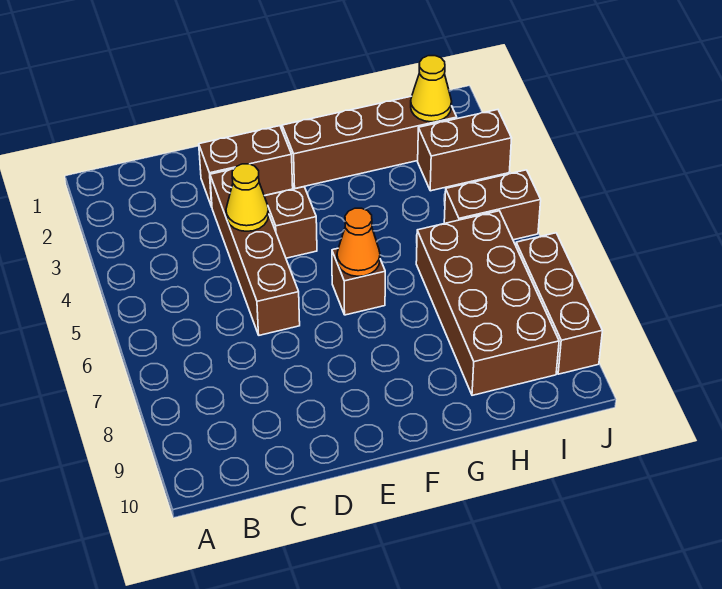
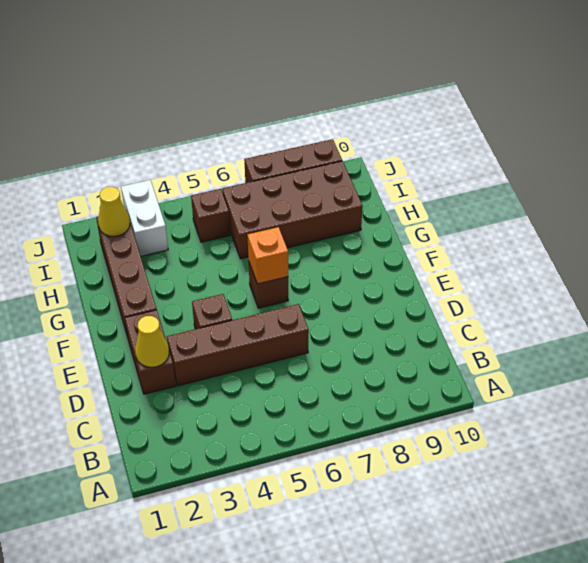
yellow cone D4 level 2 -> yellow cone D2 level 2
orange cone F6 level 2 -> orange brick F6 level 2
brown brick I3:J3 level 1 -> white brick I3:J3 level 1
brown brick I5:J5 level 1 -> brown brick I5 level 1

